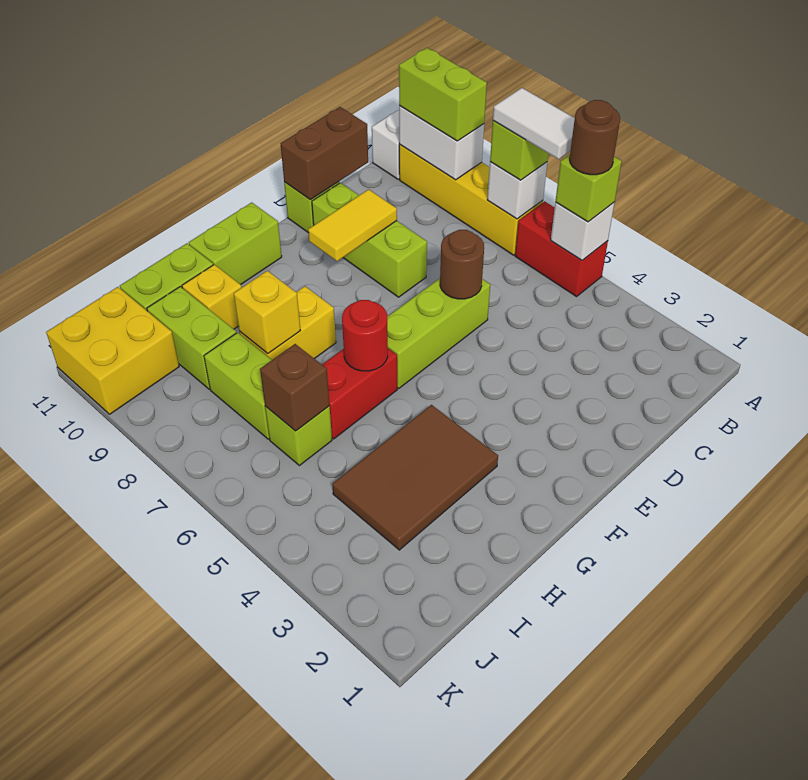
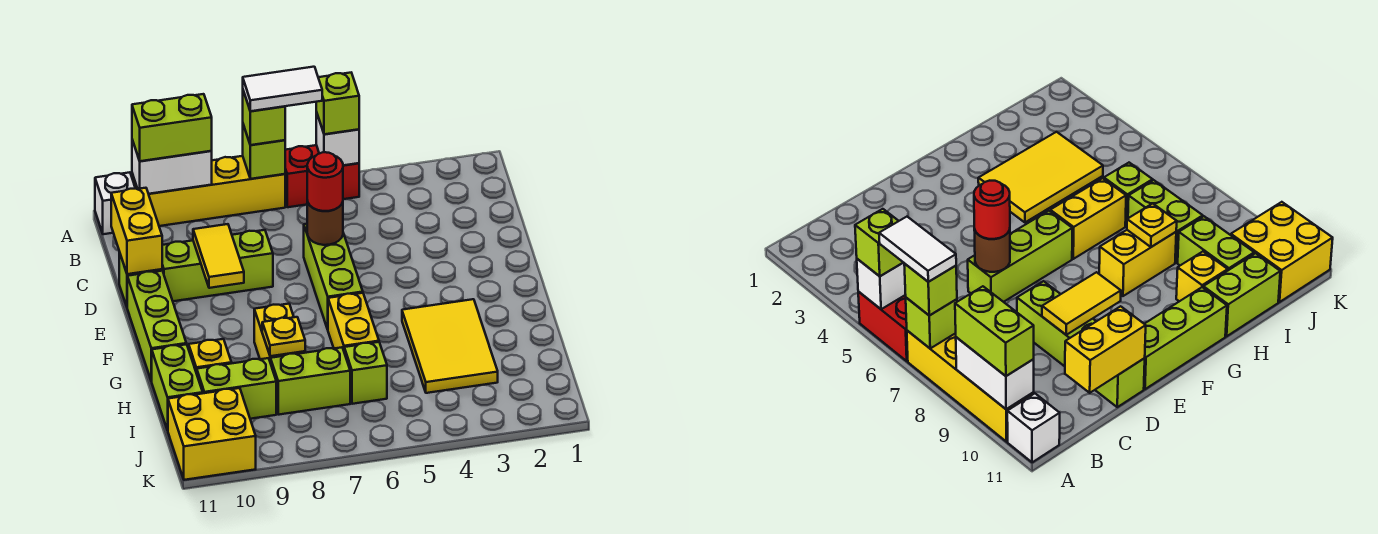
brown round brick A5 level 4 -> none
white brick A7 level 2 -> lime brick A7 level 2
brown brick C11:D11 level 2 -> yellow brick C11:D11 level 2
lime brick F11:G11 level 1 -> lime brick E11:G11 level 1
brown tile G3:I4 level 1 -> yellow tile G3:I4 level 1
red brick G6:H6 level 1 -> yellow brick G6:H6 level 1
red round brick G6 level 2 -> red round brick D6 level 3
yellow brick H8 level 2 -> yellow plate H8 level 2
brown brick I6 level 2 -> none

